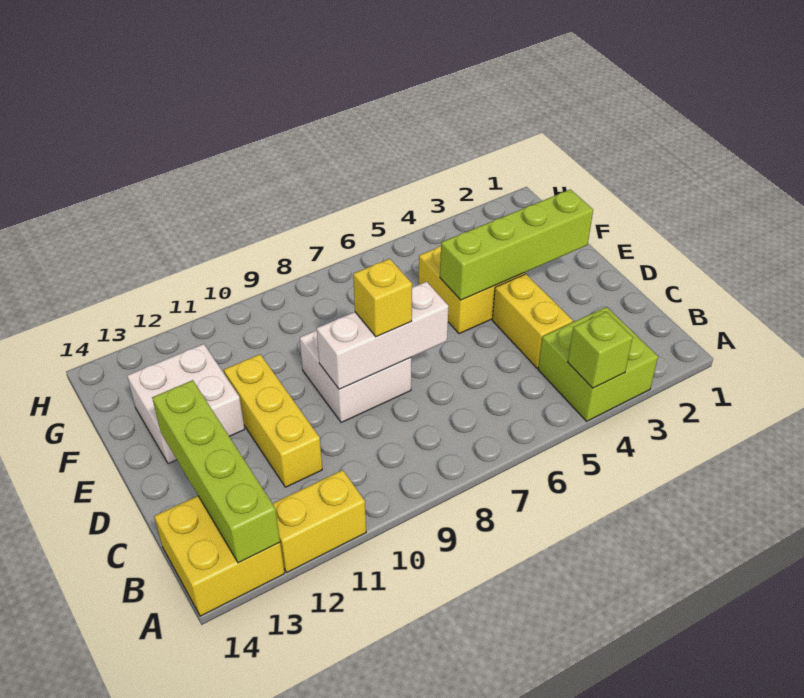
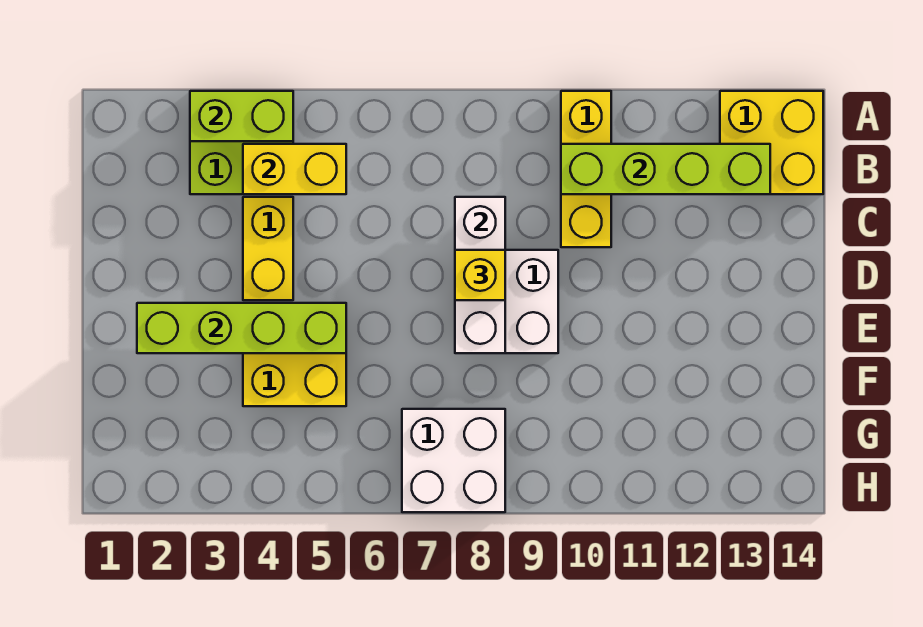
lime brick A4 level 2 -> lime brick A3:A4 level 2
yellow brick A11:A12 level 1 -> yellow brick B4:B5 level 2
lime brick A13:D13 level 2 -> lime brick B10:B13 level 2
yellow brick C11:E11 level 1 -> yellow brick A10:C10 level 1
white brick D7:D9 level 2 -> white brick C8:E8 level 2
white brick E12:F13 level 1 -> white brick G7:H8 level 1

